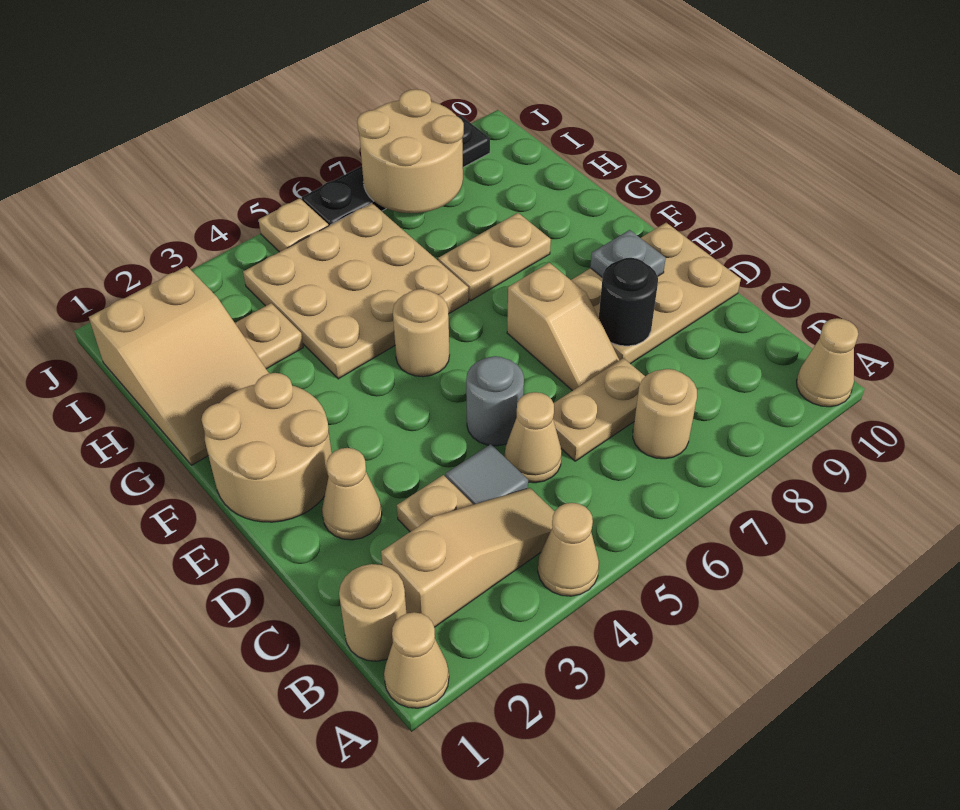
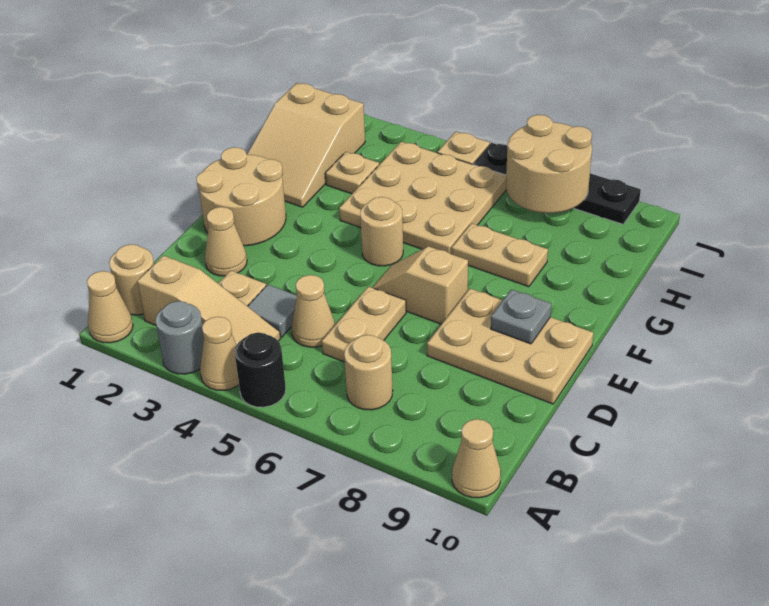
tan plate C6:C7 level 1 -> tan plate C6:D6 level 1
grey round brick D5 level 1 -> grey round brick A3 level 1
tan slope D7:E7 level 1 top E -> tan slope E6:E7 level 1 top 7
black round brick D8 level 2 -> black round brick A5 level 1

